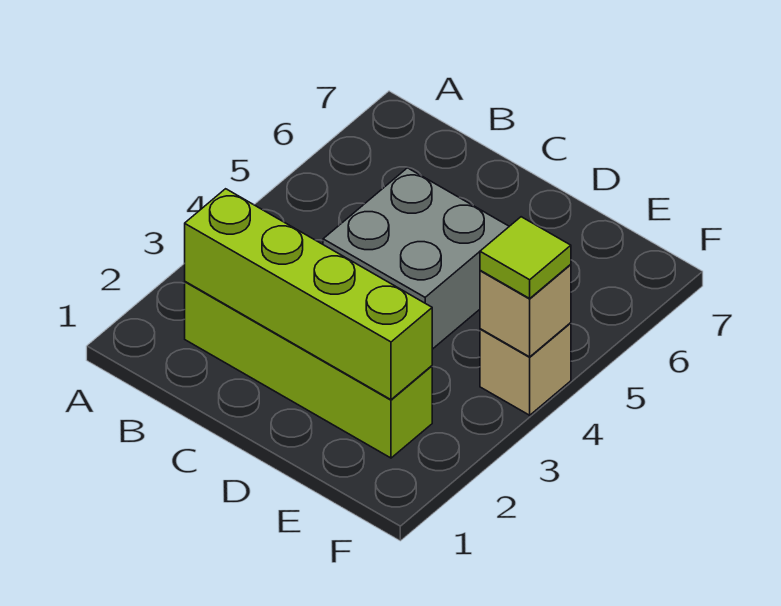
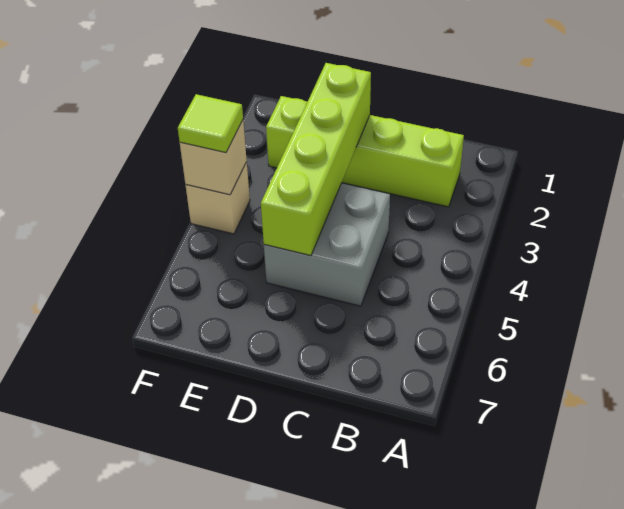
lime brick B2:E2 level 2 -> lime brick D2:D5 level 2

